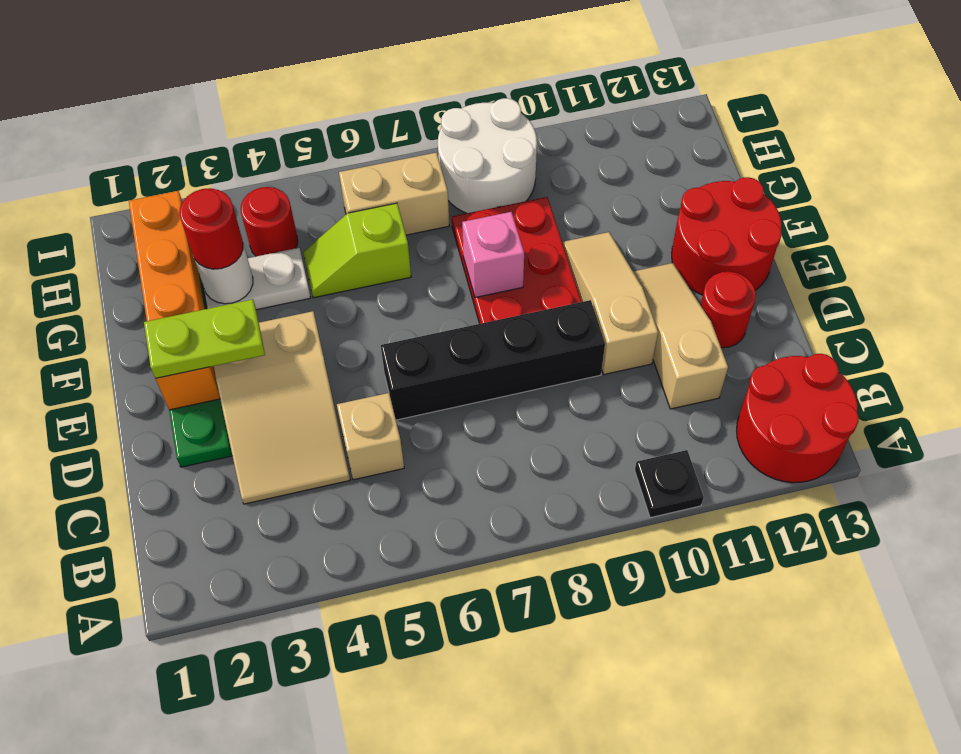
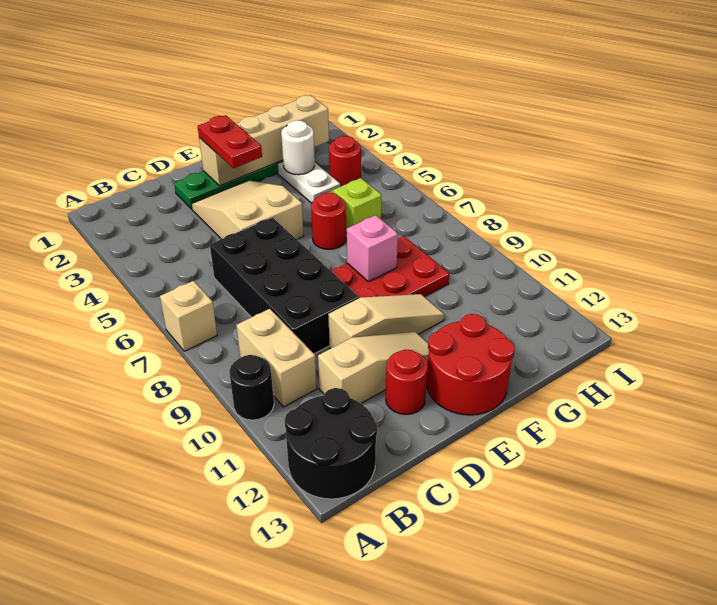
black plate A10 level 1 -> black round brick A10 level 1
red round brick A12:B13 level 1 -> black round brick A12:B13 level 1
tan slope C3:E4 level 1 top E -> tan slope D3:E5 level 1 top 5
tan brick C5 level 1 -> tan brick A7 level 1
black brick D6:D9 level 1 -> black brick C6:D9 level 1
orange brick E2:H2 level 2 -> tan brick E2:H2 level 2
lime plate E2:E3 level 3 -> red plate E2:E3 level 3
red round brick G3 level 3 -> red round brick F6 level 1
tan brick H6:H7 level 1 -> tan brick B9:B10 level 1
white round brick H8:I9 level 1 -> none

